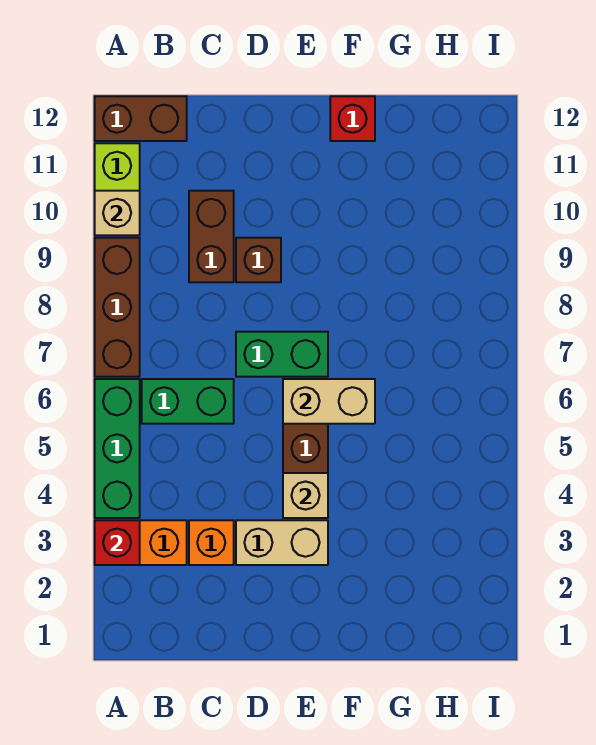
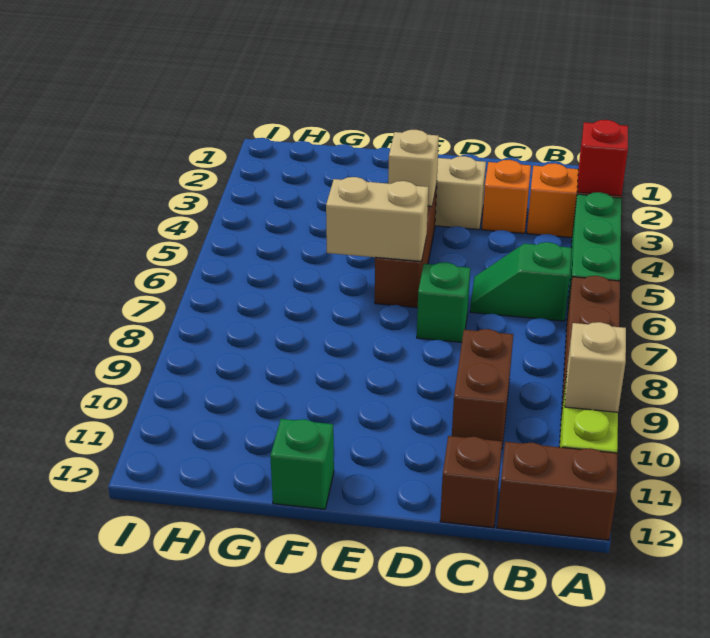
green brick B6:C6 level 1 -> green slope B6:C6 level 1 top B
green brick D7:E7 level 1 -> green brick D7 level 1
brown brick D9 level 1 -> brown brick C12 level 1
red brick F12 level 1 -> green brick F12 level 1

